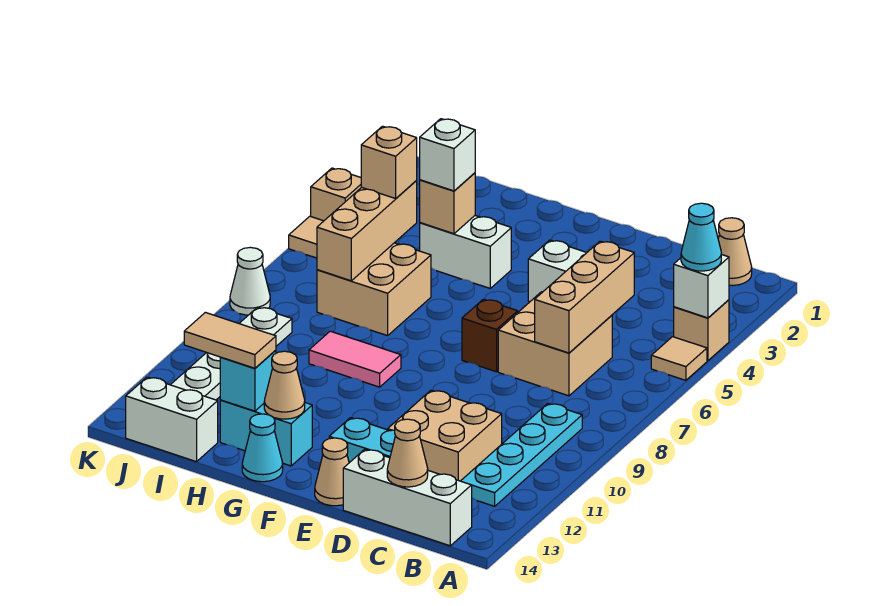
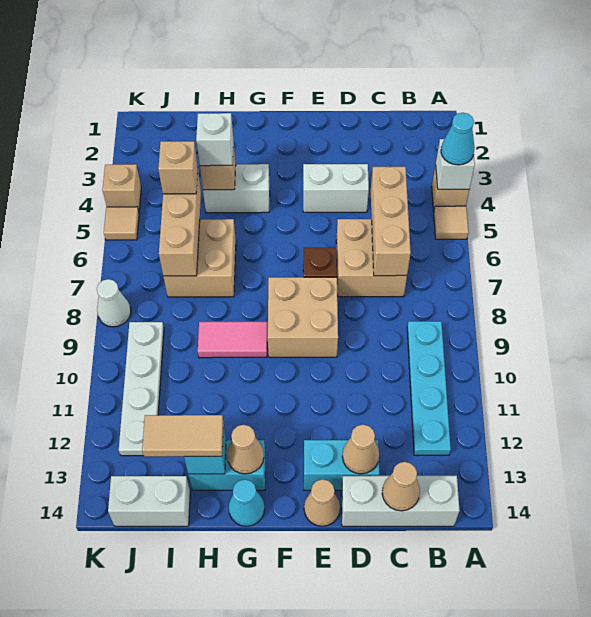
tan cone B1 level 1 -> tan cone D13 level 2
tan brick C11:D12 level 1 -> tan brick E8:F9 level 1

